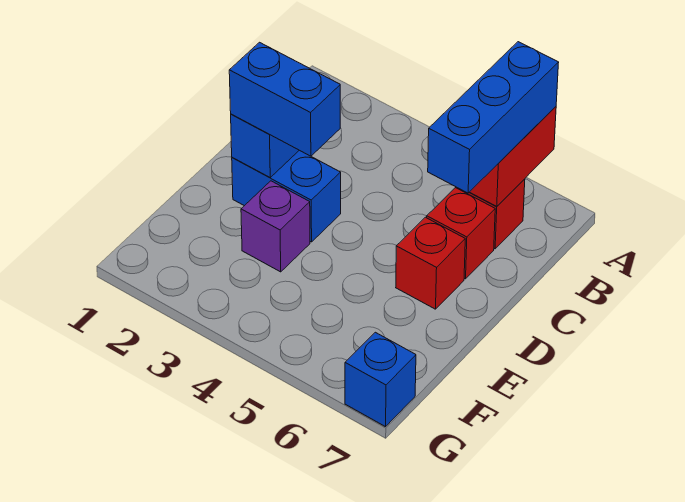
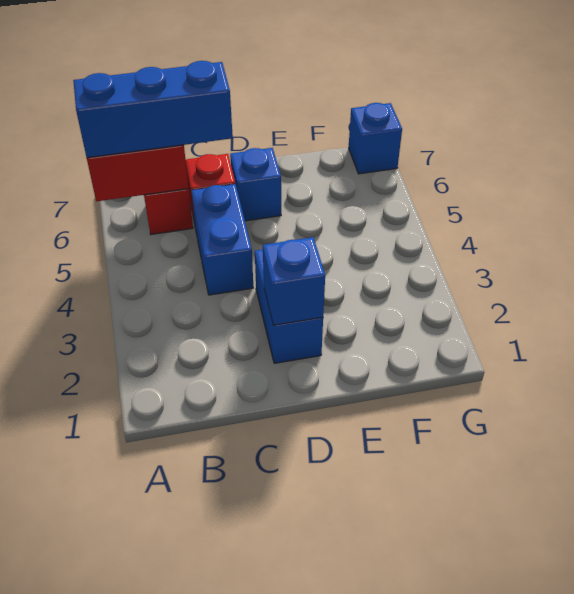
blue brick D2:D3 level 3 -> blue brick C4:C5 level 1
red brick D6 level 1 -> blue brick D6 level 1
purple brick E3 level 1 -> none

